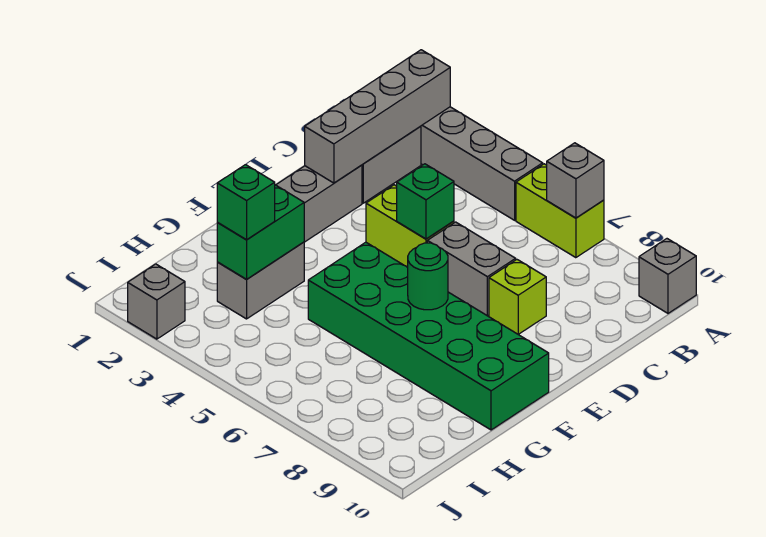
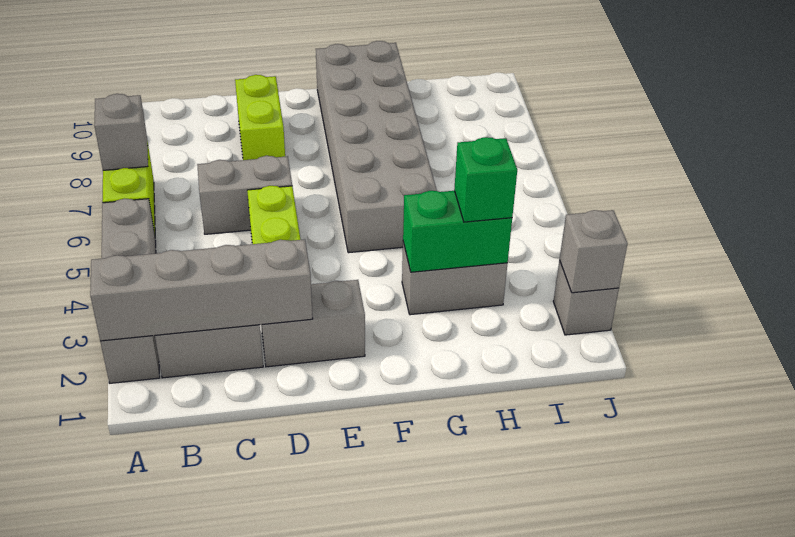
grey brick A10 level 1 -> grey brick J2 level 2
green brick D5 level 2 -> none
grey brick D6:D7 level 1 -> grey brick C6:D6 level 1
lime brick D8 level 1 -> lime brick D8:D9 level 1
green brick F5:G10 level 1 -> grey brick F5:G10 level 1
green round brick F7 level 2 -> none

